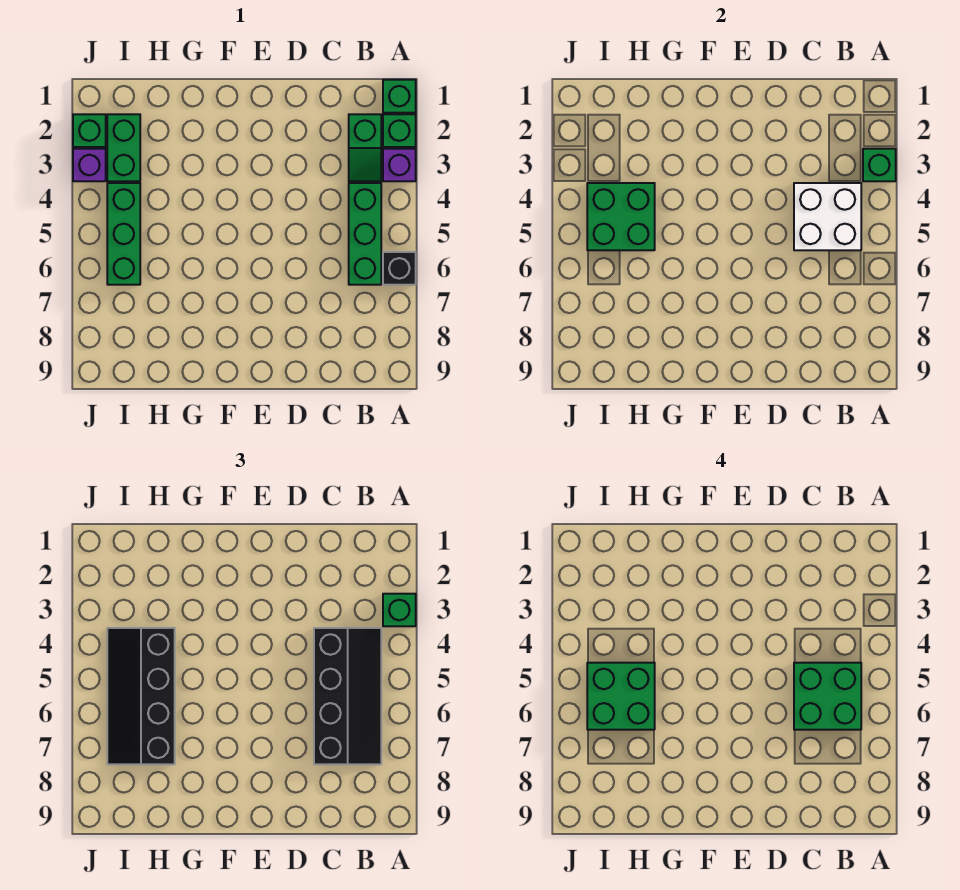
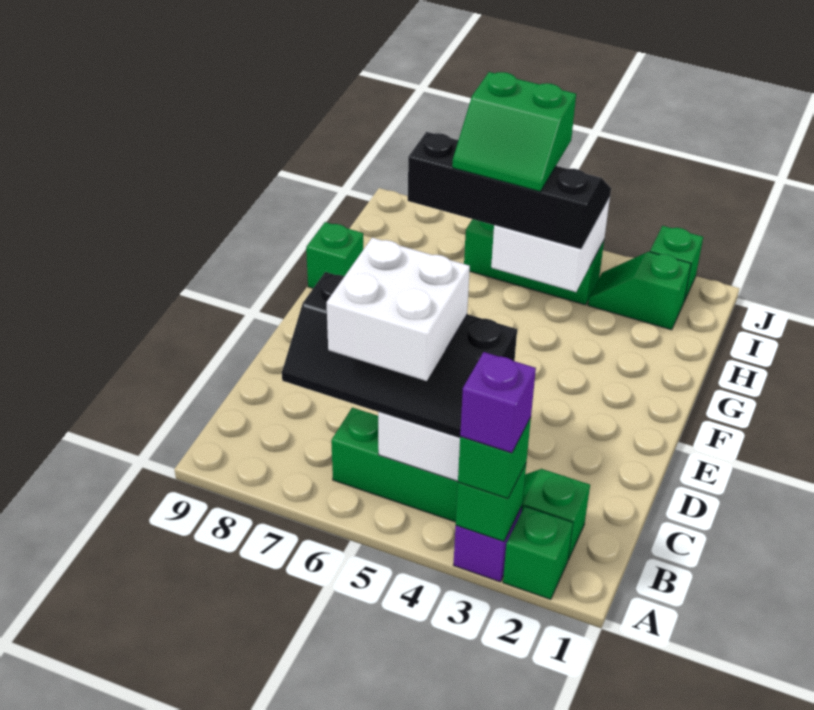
green brick A1 level 1 -> green brick G9 level 1
black brick A6 level 1 -> none
green brick B5:C6 level 4 -> white brick B5:C6 level 4
green brick H4:I5 level 2 -> white brick H4:I5 level 2
green brick H5:I6 level 4 -> green slope H5:I6 level 4 top I
green brick I2:I3 level 1 -> green slope I2:I3 level 1 top 2
purple brick J3 level 1 -> purple brick A3 level 4

